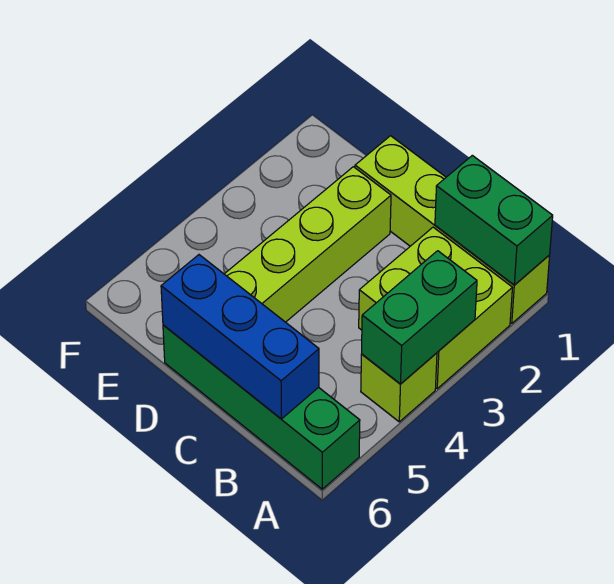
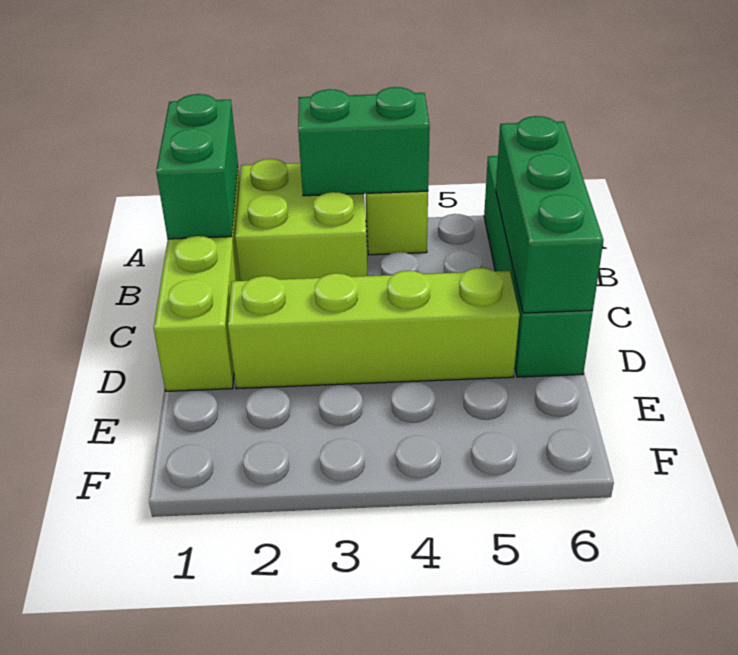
blue brick B6:D6 level 2 -> green brick B6:D6 level 2

